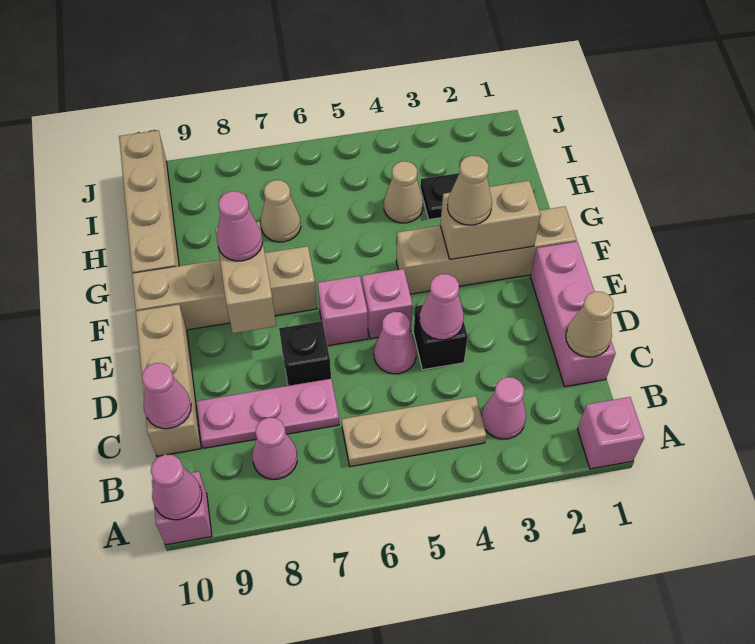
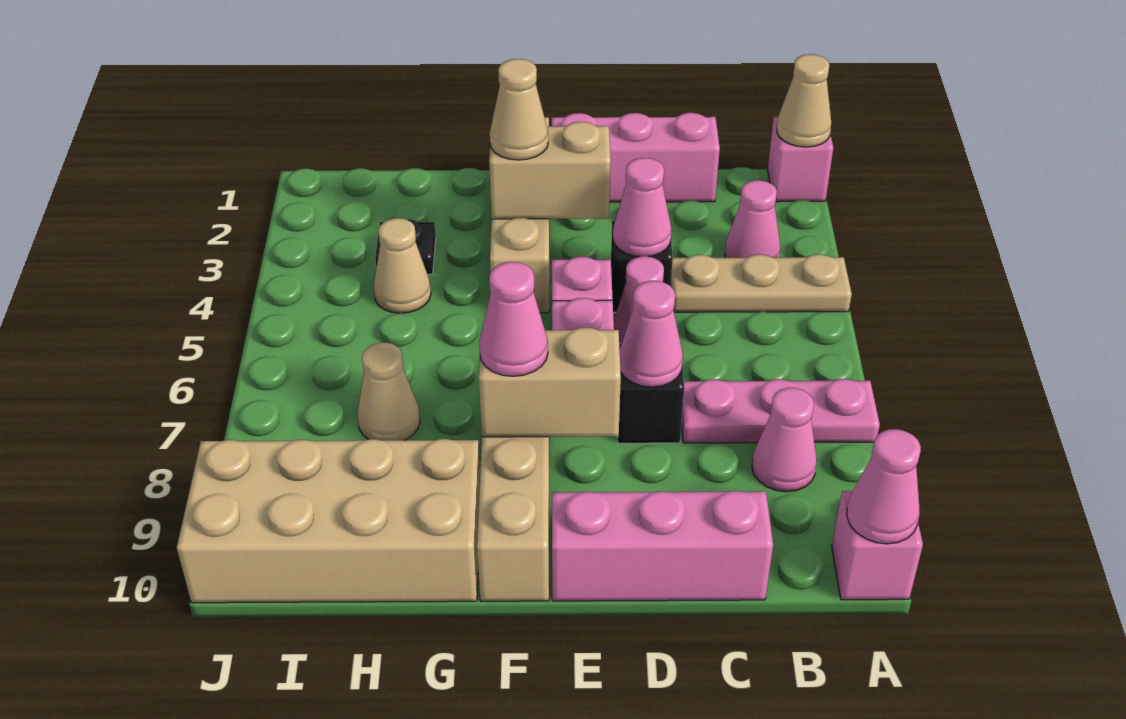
tan plate B4:B6 level 1 -> tan plate A4:C4 level 1
tan cone C1 level 2 -> tan cone A1 level 2
pink plate C7:C9 level 1 -> pink plate A7:C7 level 1
tan brick C10:E10 level 1 -> pink brick C10:E10 level 1
pink cone C10 level 2 -> pink cone D7 level 2
tan brick F2:F3 level 2 -> tan brick E3:F3 level 2
tan brick G10:J10 level 1 -> tan brick G9:J10 level 1

